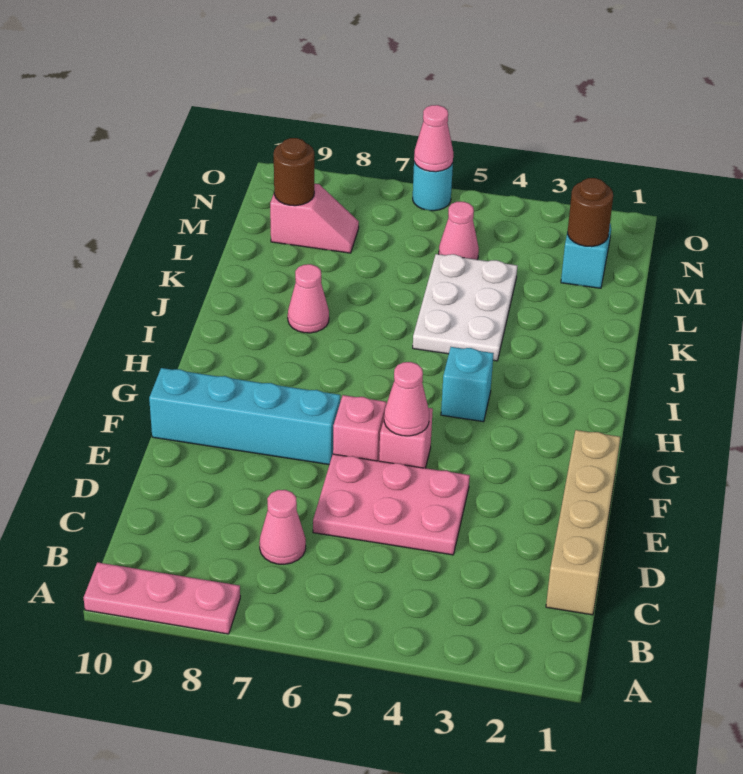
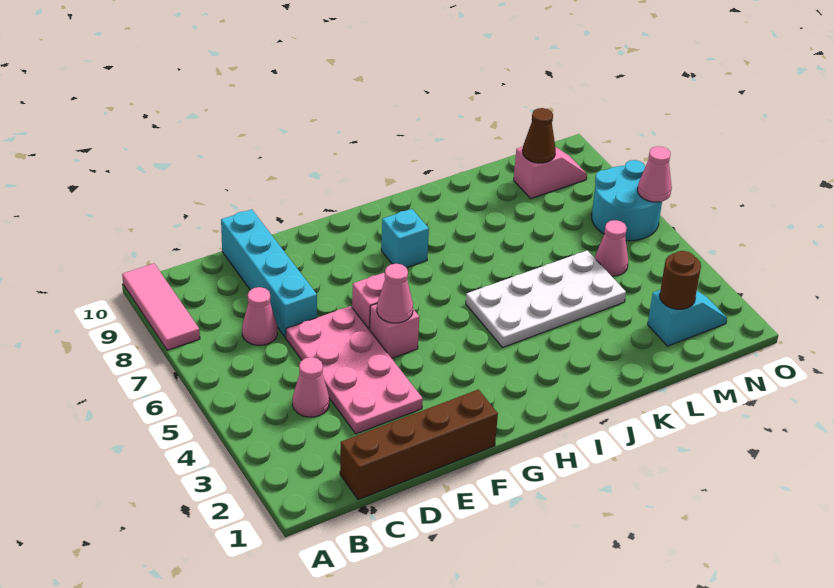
pink plate A8:A10 level 1 -> pink tile A8:A10 level 1
tan brick C1:F1 level 1 -> brown brick C1:F1 level 1
pink plate D4:E6 level 1 -> pink plate D3:E6 level 1
cyan brick F7:F10 level 1 -> cyan brick D7:D10 level 1
cyan brick H4 level 1 -> cyan brick H8 level 1
white plate J4:L5 level 1 -> white plate I4:L5 level 1
pink cone J8 level 1 -> pink cone C4 level 1
pink slope M8:M9 level 1 top 9 -> pink slope M9:N9 level 1 top M
brown round brick M9 level 2 -> brown cone M9 level 2
cyan round brick O6 level 1 -> cyan round brick N6:O7 level 1

